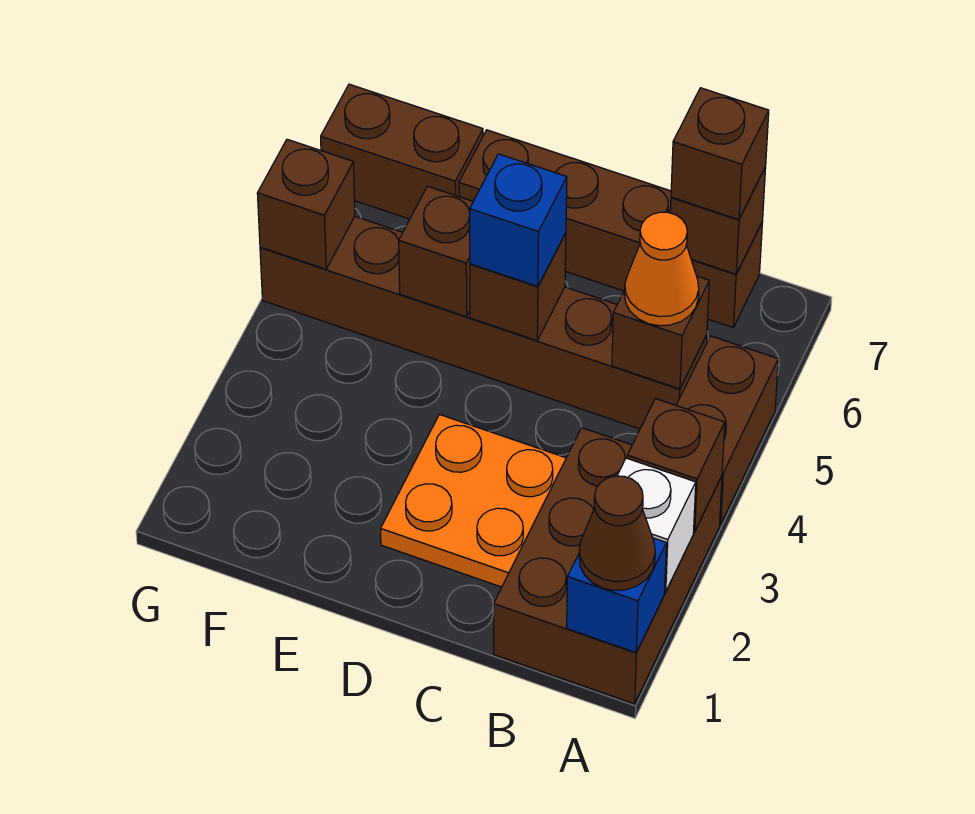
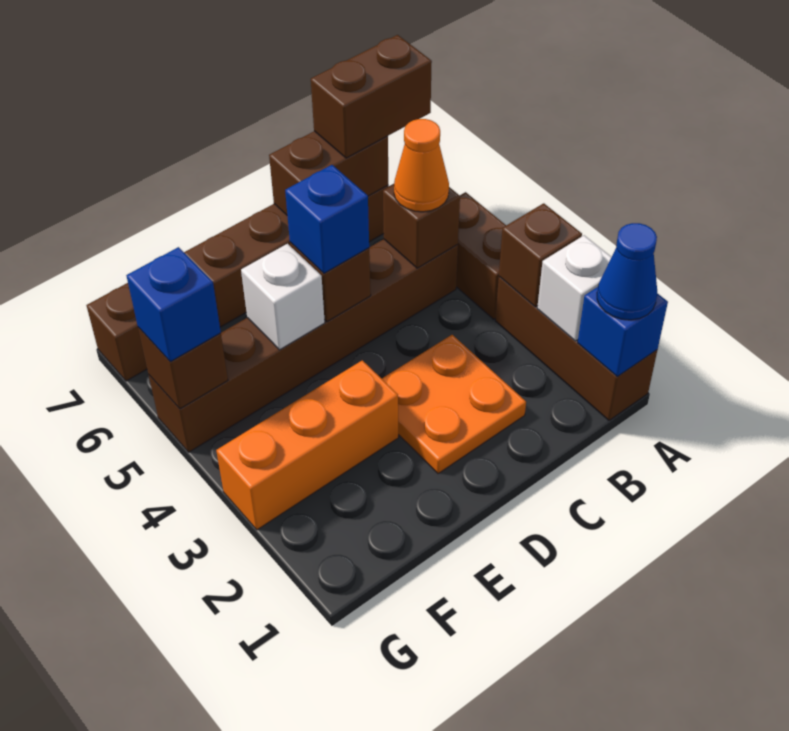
brown brick A1:B3 level 1 -> brown brick A1:A3 level 1
brown cone A1 level 3 -> blue cone A1 level 3
brown brick B7 level 2 -> brown brick B7:C7 level 2
brown brick B7 level 3 -> brown brick A7:B7 level 3
none -> orange brick E3:G3 level 1
brown brick E5 level 2 -> white brick E5 level 2
none -> blue brick G5 level 3

